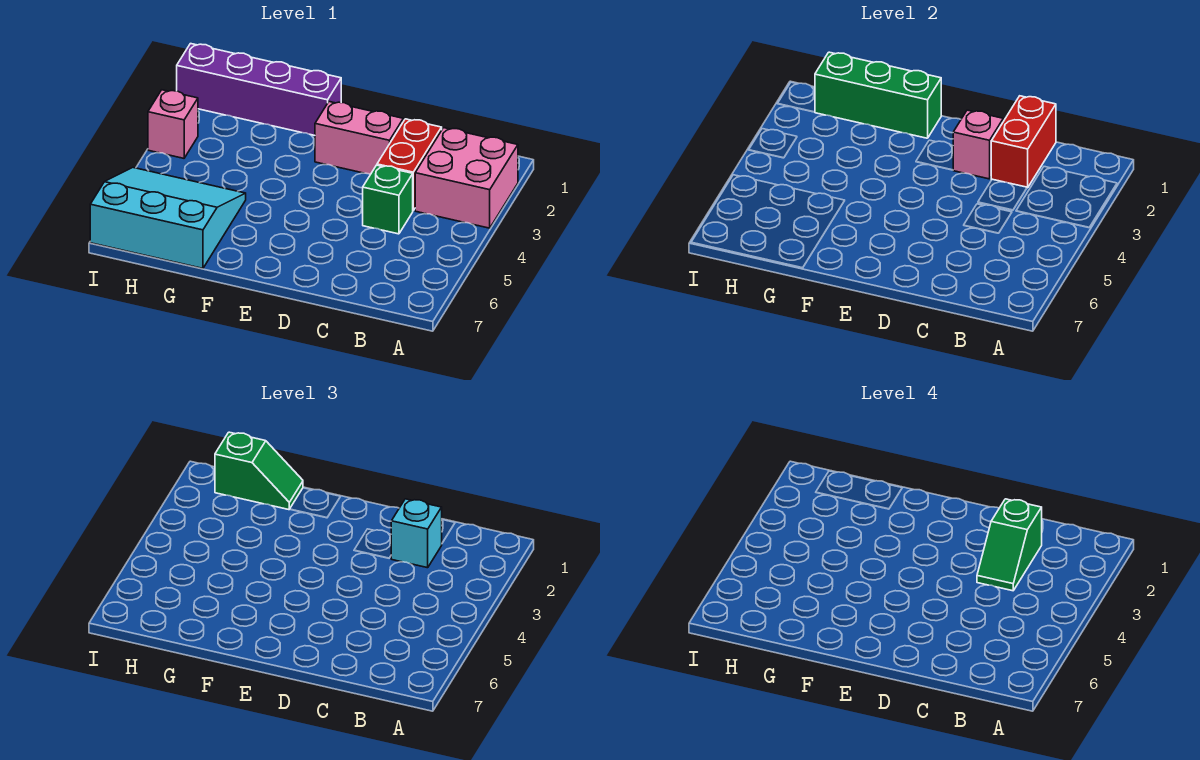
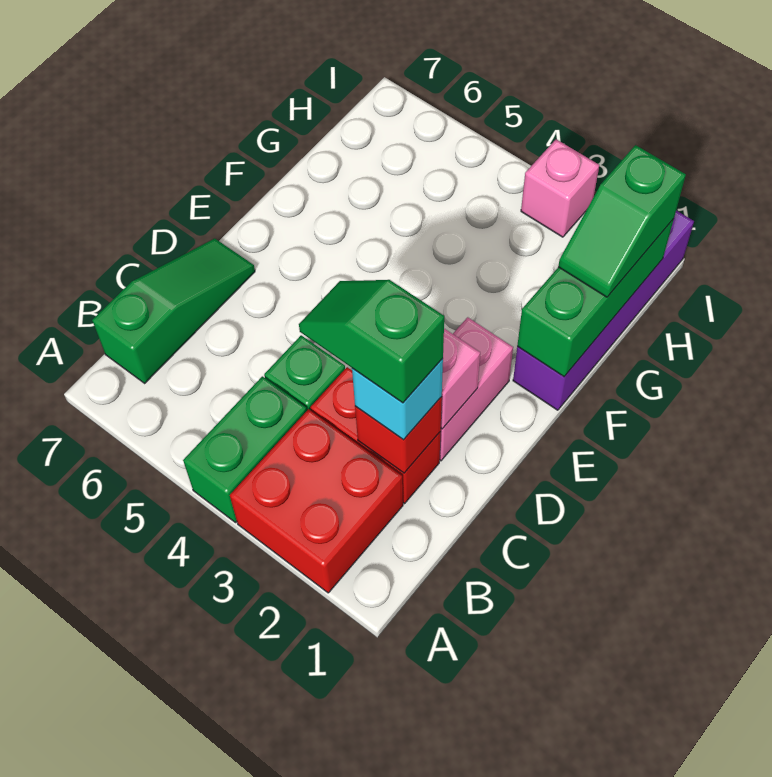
pink brick A2:B3 level 1 -> red brick A2:B3 level 1
none -> green brick A4:B4 level 1
none -> green slope B7:D7 level 1 top B
red brick C1:C2 level 2 -> red brick C2 level 2
cyan slope G5:I7 level 1 top 7 -> none

